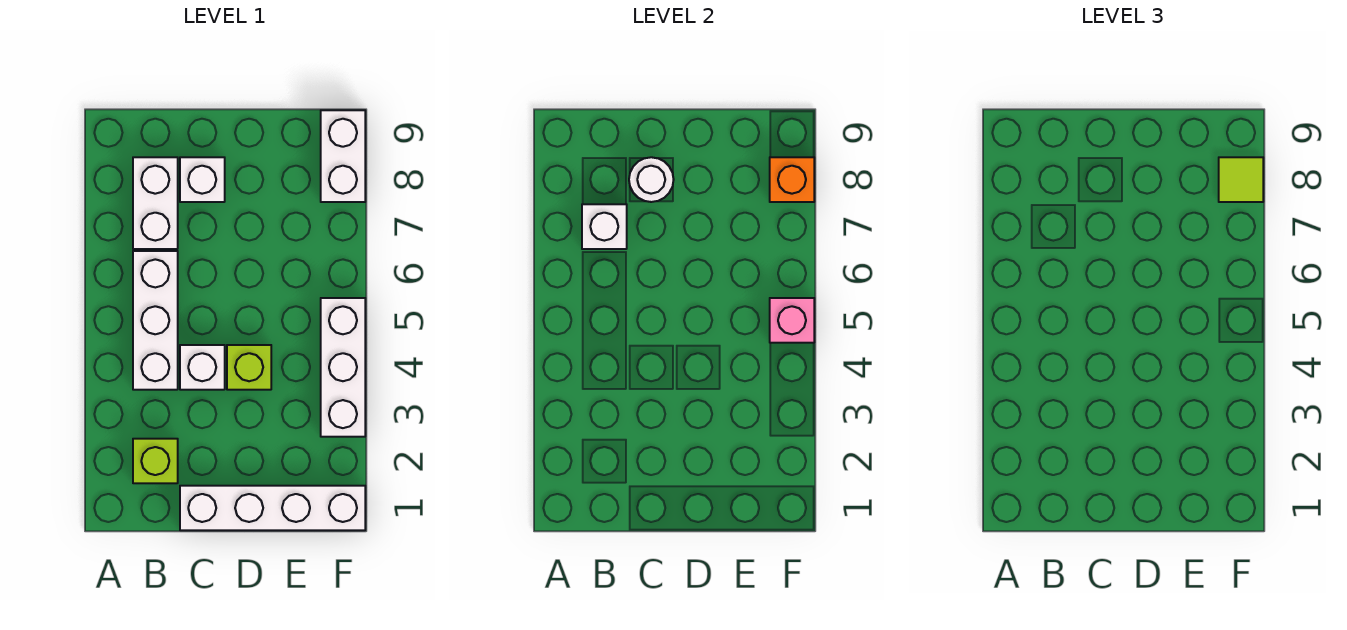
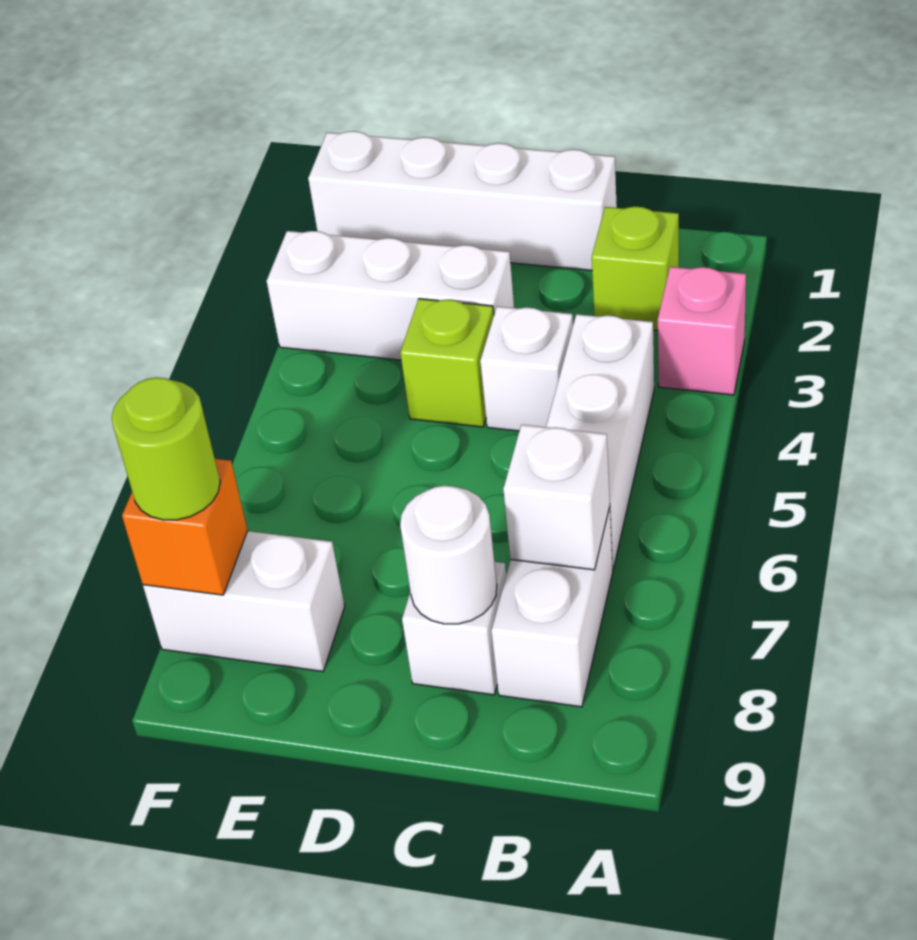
white brick F3:F5 level 1 -> white brick D3:F3 level 1
pink brick F5 level 2 -> pink brick A3 level 1
white brick F8:F9 level 1 -> white brick E8:F8 level 1
lime tile F8 level 3 -> lime round brick F8 level 3

